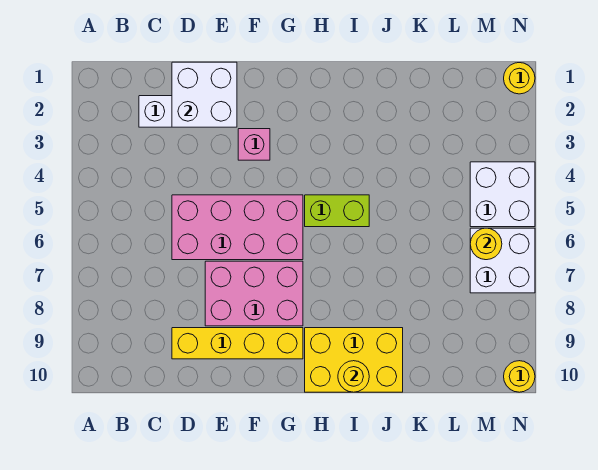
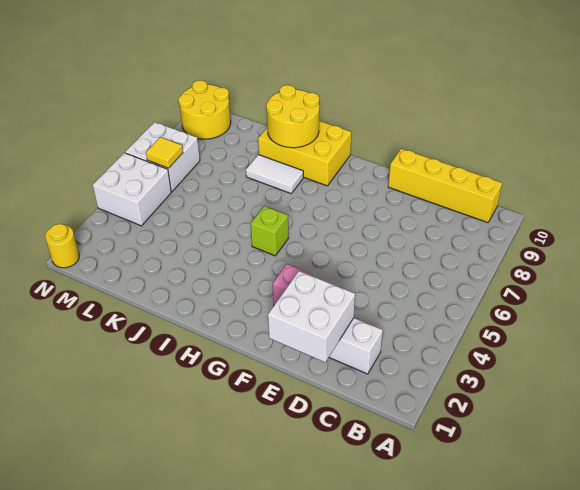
pink brick D5:G6 level 1 -> none
yellow brick D9:G9 level 1 -> yellow brick B10:E10 level 1
pink brick E7:G8 level 1 -> none
lime brick H5:I5 level 1 -> lime brick H5 level 1
none -> white tile I8:J8 level 1
yellow round brick I10 level 2 -> yellow round brick I9:J10 level 2
yellow round brick M6 level 2 -> yellow tile M6 level 2
yellow round brick N10 level 1 -> yellow round brick M9:N10 level 1

